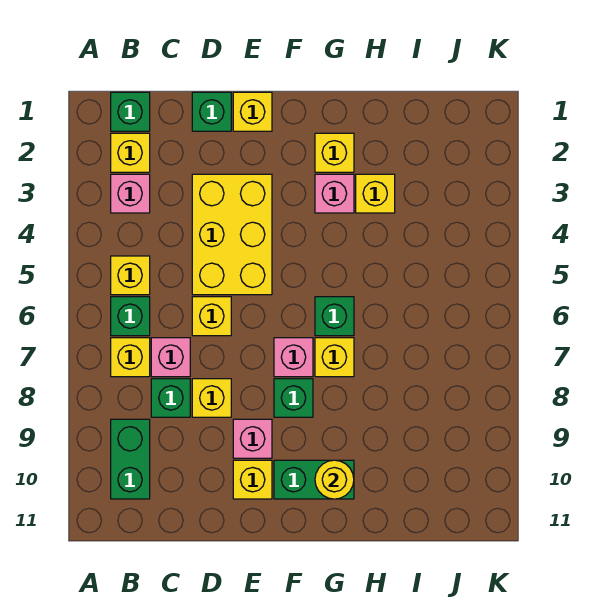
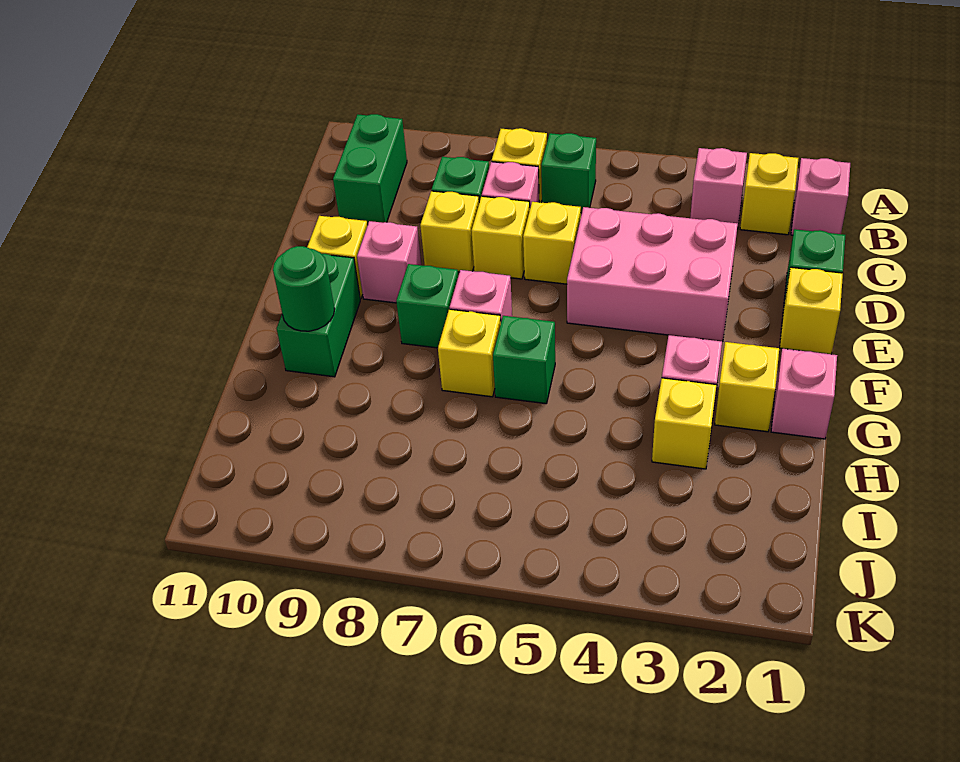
green brick B1 level 1 -> pink brick B1 level 1
yellow brick B5 level 1 -> yellow brick D7 level 1
green brick B9:B10 level 1 -> green brick B10:C10 level 1
yellow brick D3:E5 level 1 -> pink brick D3:E5 level 1
none -> pink brick G1 level 1
yellow round brick G10 level 2 -> green round brick G10 level 2

